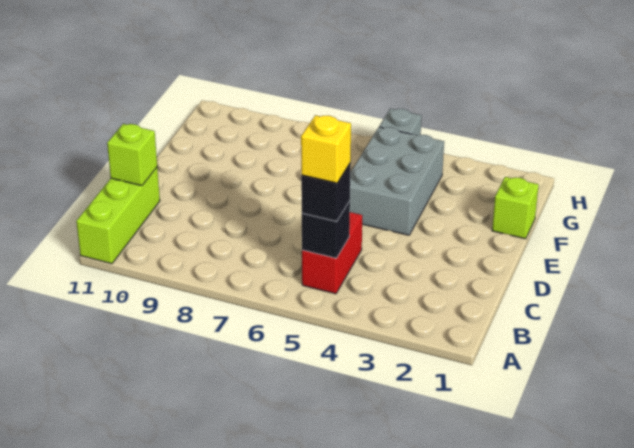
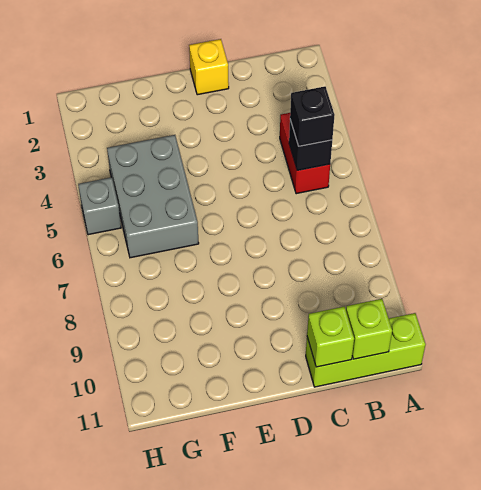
red brick B5:C5 level 1 -> red brick B4:B5 level 1
yellow brick B5 level 4 -> yellow brick D1 level 1
grey brick E4:G5 level 1 -> grey brick F4:G6 level 1
lime brick F1 level 1 -> lime brick B11 level 2

